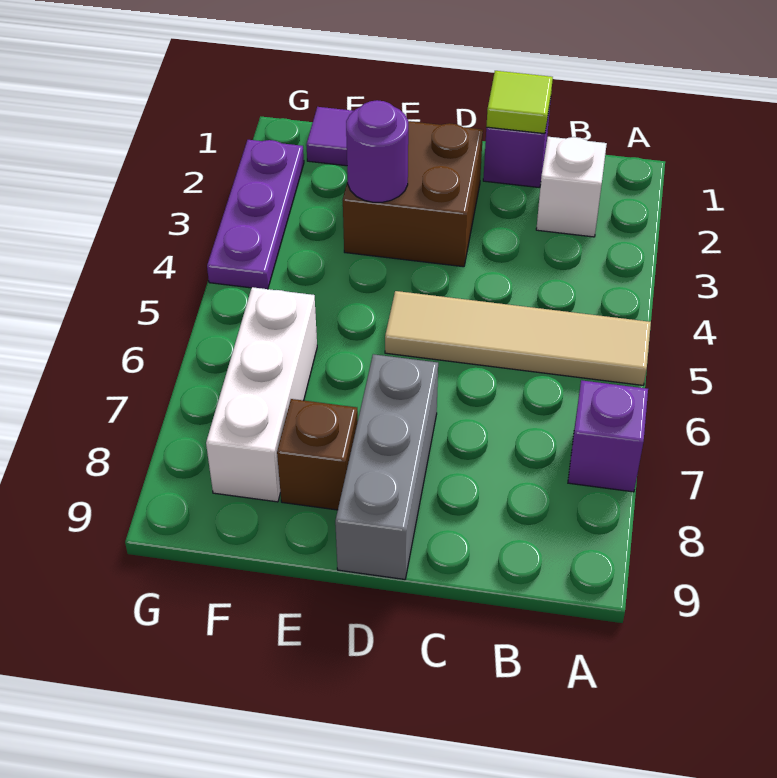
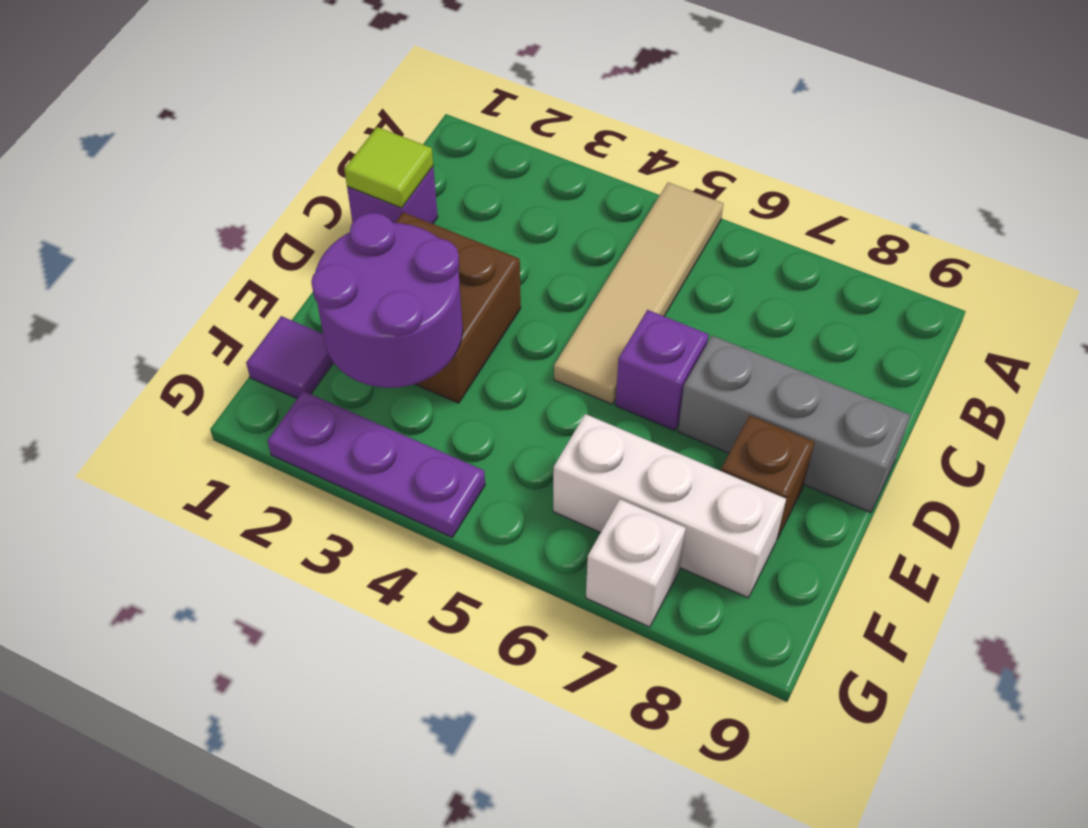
purple brick A7 level 1 -> purple brick D6 level 1
white brick B2 level 1 -> white brick G7 level 1
purple round brick E3 level 2 -> purple round brick E2:F3 level 2

